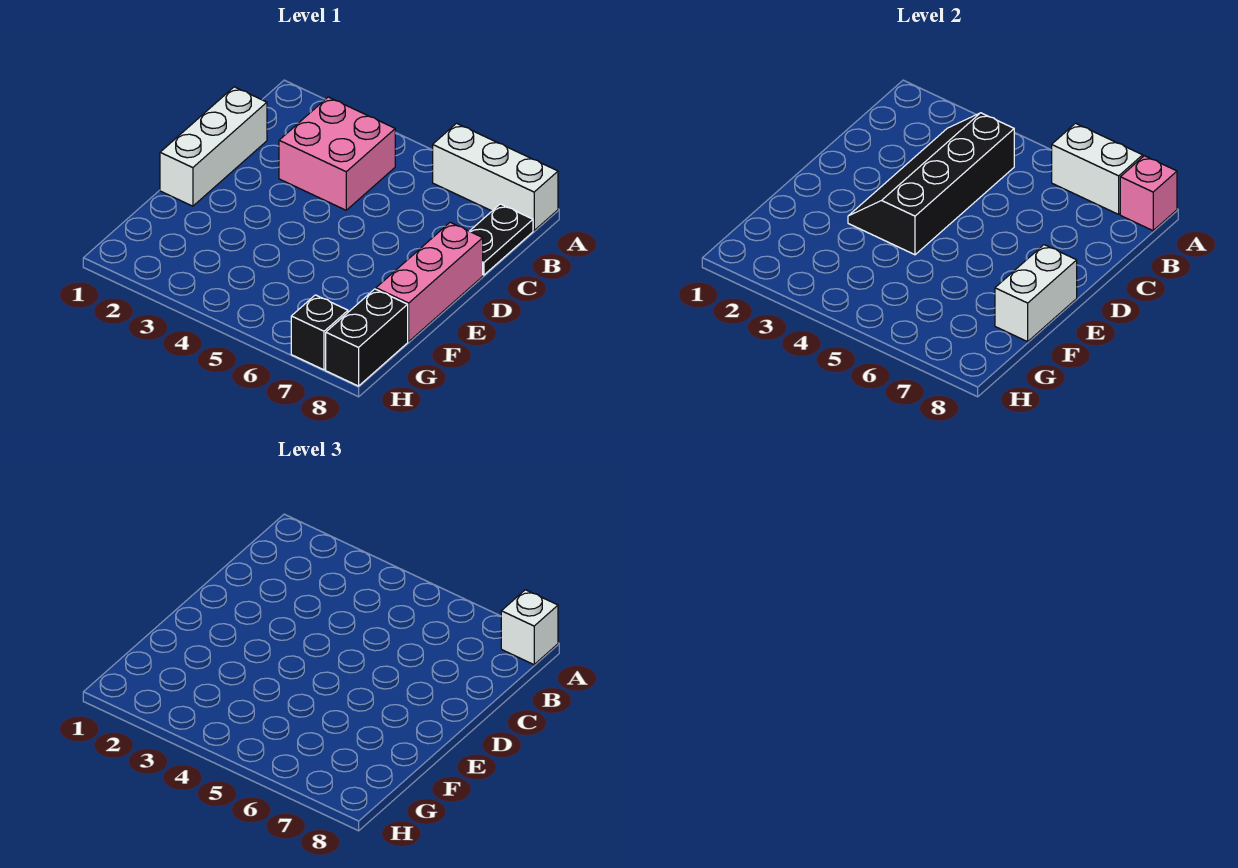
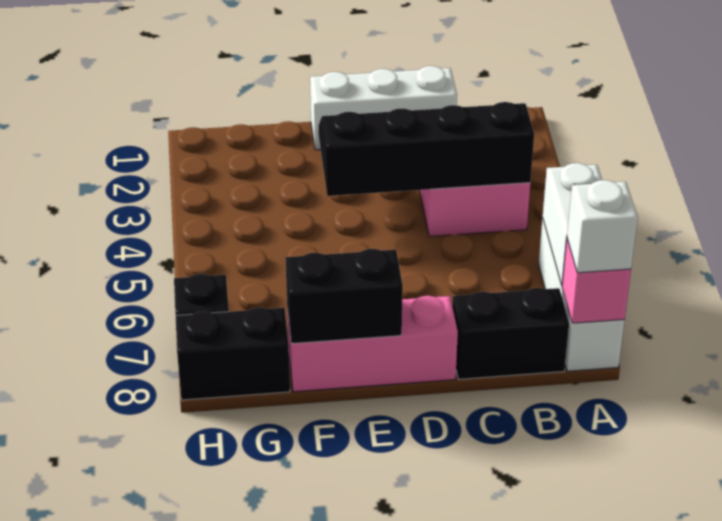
black plate B8:C8 level 1 -> black brick B8:C8 level 1
white brick E8:F8 level 2 -> black brick E8:F8 level 2

